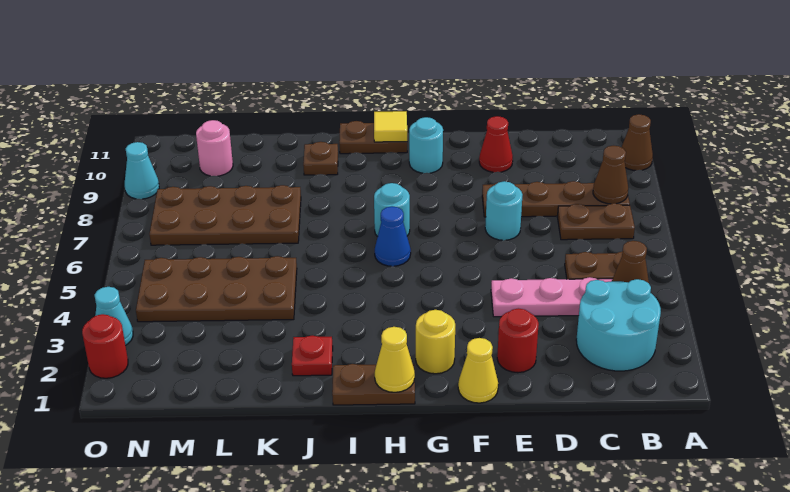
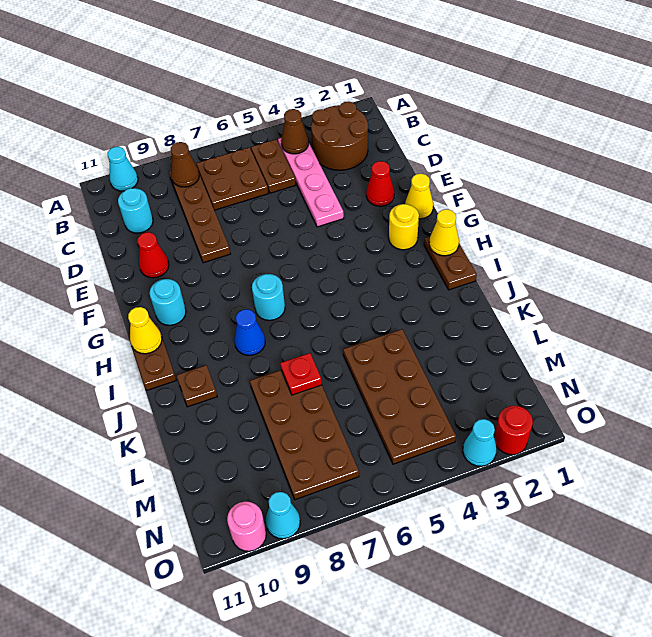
brown cone A10 level 1 -> cyan cone A10 level 1
cyan round brick B2:C3 level 1 -> brown round brick B2:C3 level 1
brown plate B7:C7 level 1 -> brown plate B6:C7 level 1
red round brick E2 level 1 -> red cone E2 level 1
cyan round brick E7 level 1 -> cyan round brick C10 level 1
blue cone H6 level 1 -> blue cone I8 level 1
yellow tile H11 level 2 -> yellow cone H11 level 2
red plate J2 level 1 -> red plate K7 level 2
pink round brick M10 level 1 -> pink round brick O10 level 1

